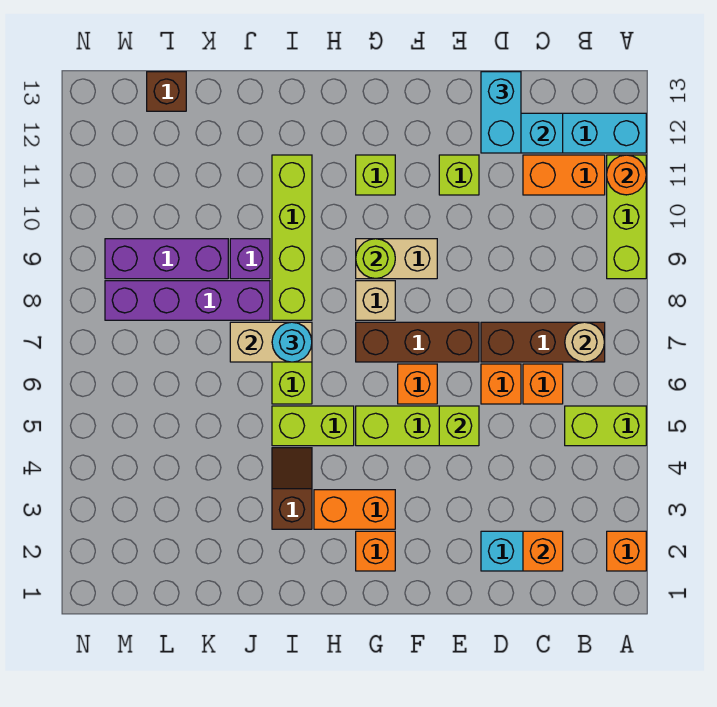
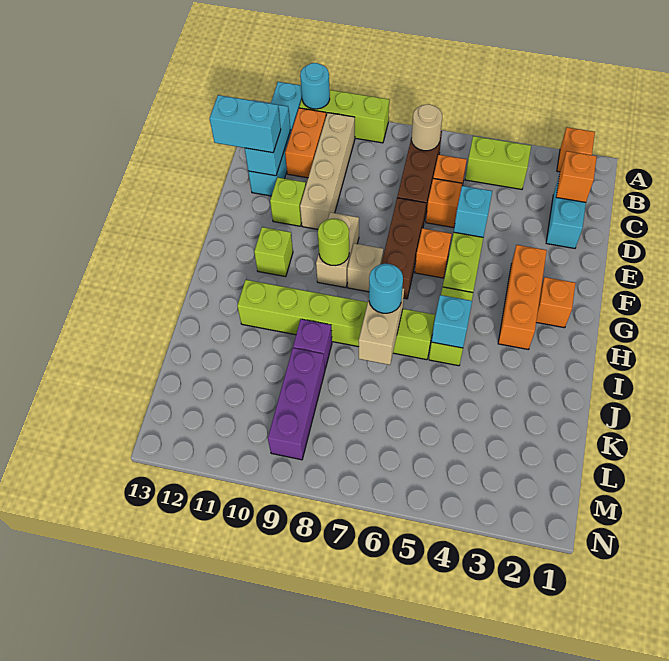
lime brick A5:B5 level 1 -> lime brick B4:B5 level 1
orange round brick A11 level 2 -> cyan round brick A11 level 2
none -> tan brick B10:E10 level 1
lime brick E5 level 2 -> cyan brick E5 level 2
orange brick G3:H3 level 1 -> orange brick F3:H3 level 1
brown slope I3:I4 level 1 top 3 -> none
none -> cyan brick I5 level 2
purple brick J8:M8 level 1 -> none
brown brick L13 level 1 -> none

